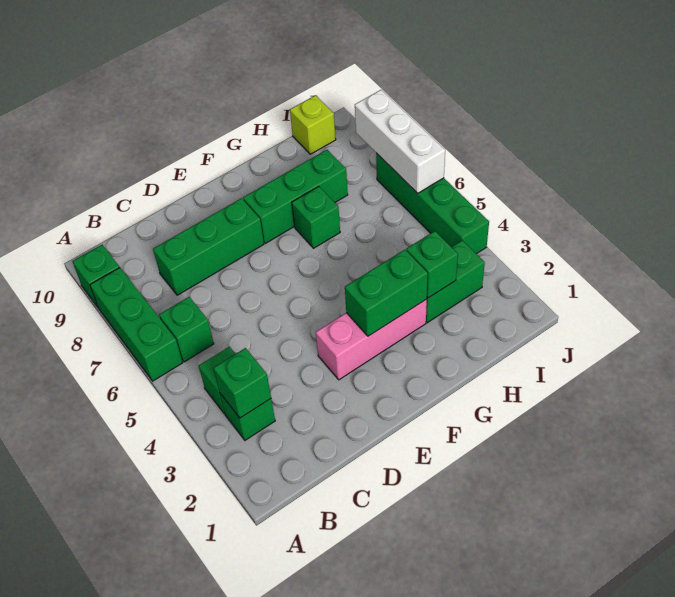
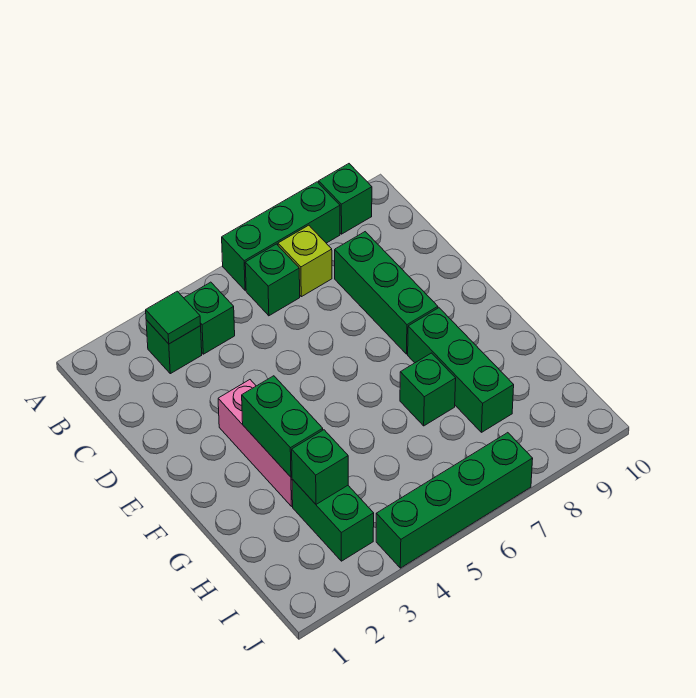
green brick B3 level 2 -> green tile B3 level 2
lime brick I10 level 1 -> lime brick B7 level 1
white brick J6:J8 level 2 -> none

